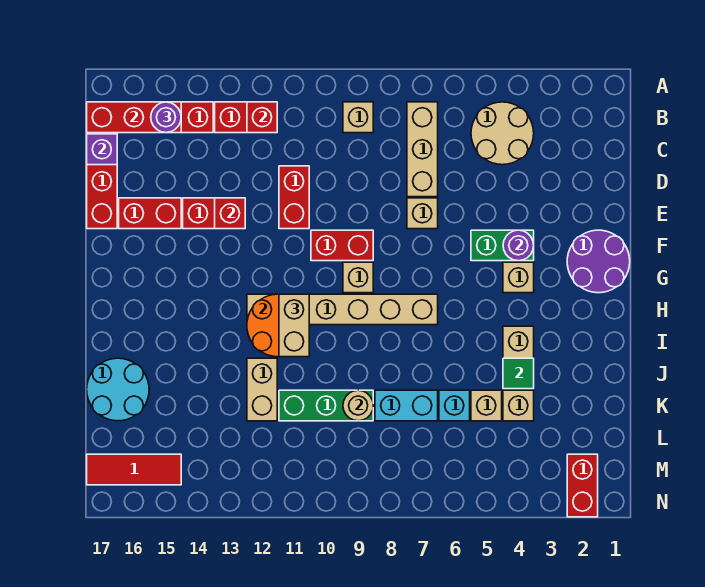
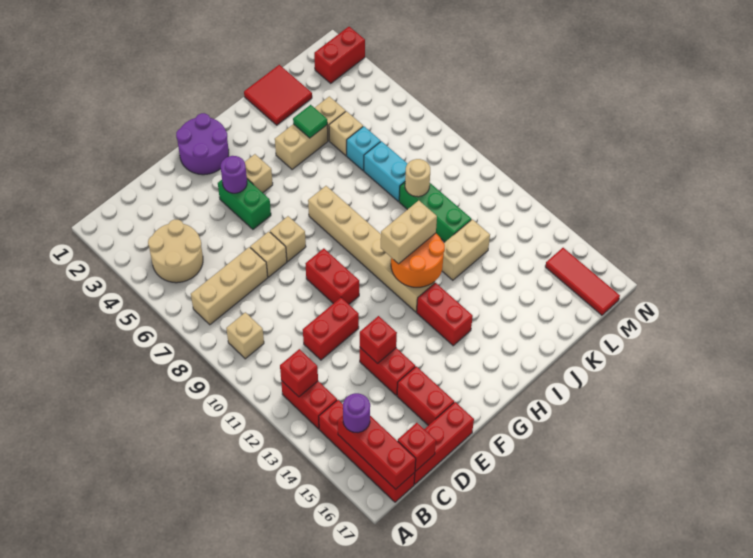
purple brick C17 level 2 -> red brick C17 level 2
tan brick G9 level 1 -> tan brick F7 level 1
none -> red brick H13:H14 level 1
none -> red tile J1:K2 level 1
cyan round brick J16:K17 level 1 -> none

